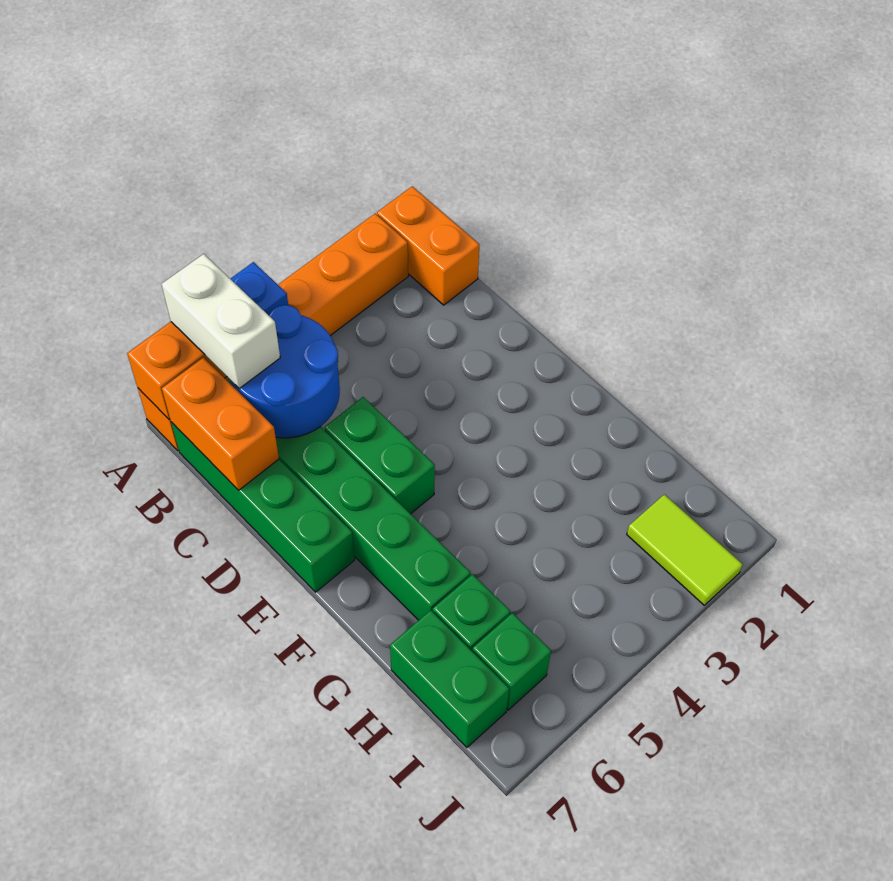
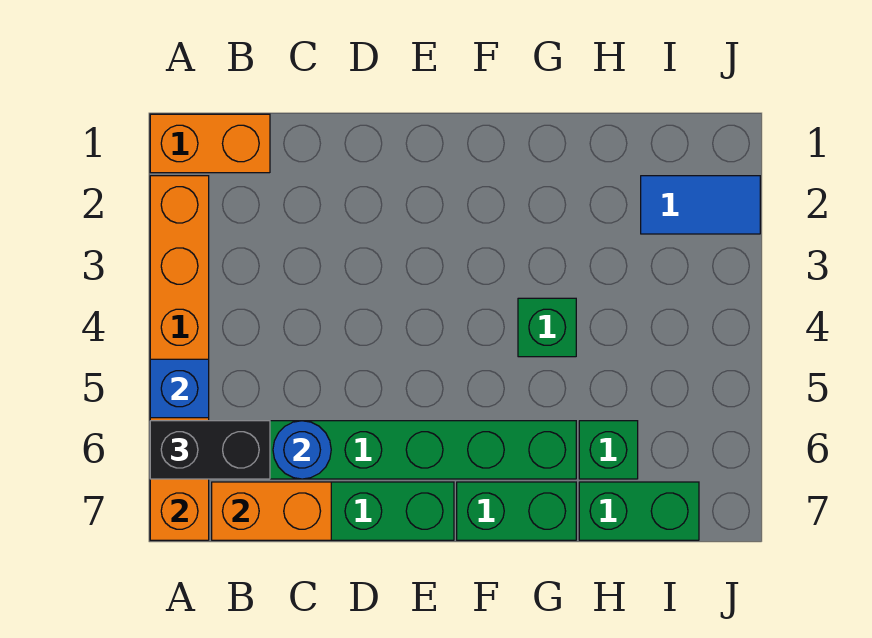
white brick A6:B6 level 3 -> black brick A6:B6 level 3
blue round brick B5:C6 level 2 -> blue round brick C6 level 2
green brick D5:E5 level 1 -> green brick F7:G7 level 1
lime tile I2:J2 level 1 -> blue tile I2:J2 level 1
green brick I6 level 1 -> green brick G4 level 1

